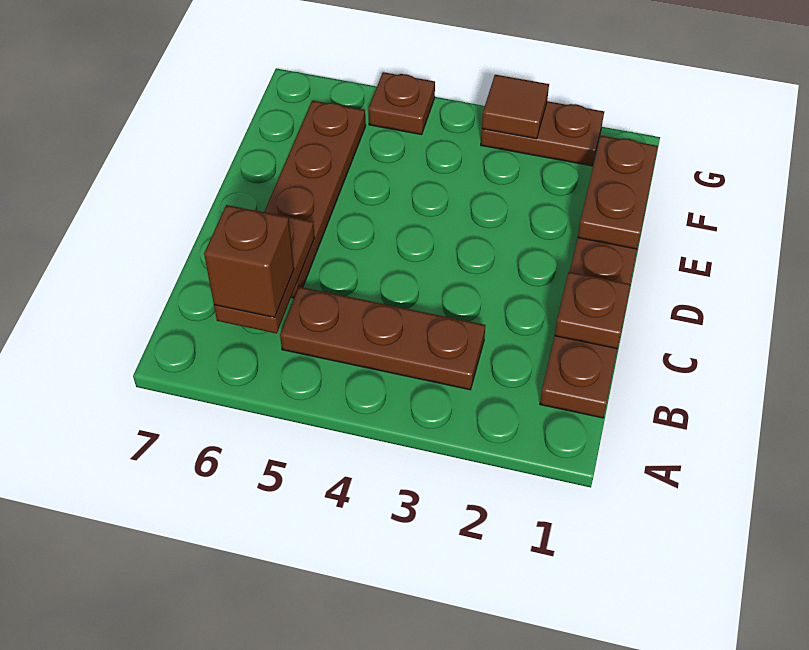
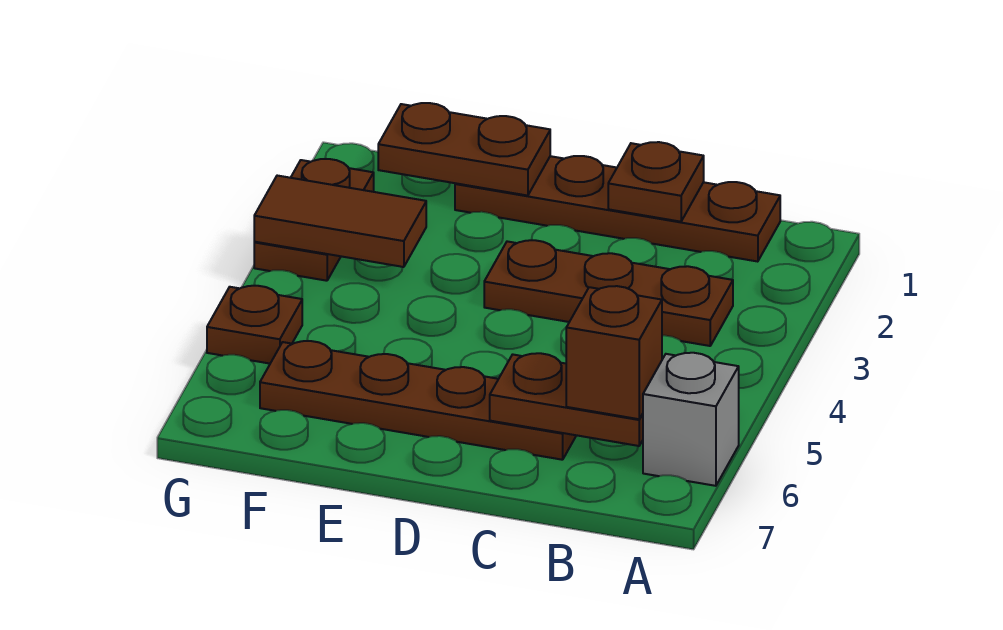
none -> grey brick A6 level 1
brown plate B3:B5 level 1 -> brown plate B3:D3 level 1
brown tile G3 level 2 -> brown tile F3:G3 level 2

